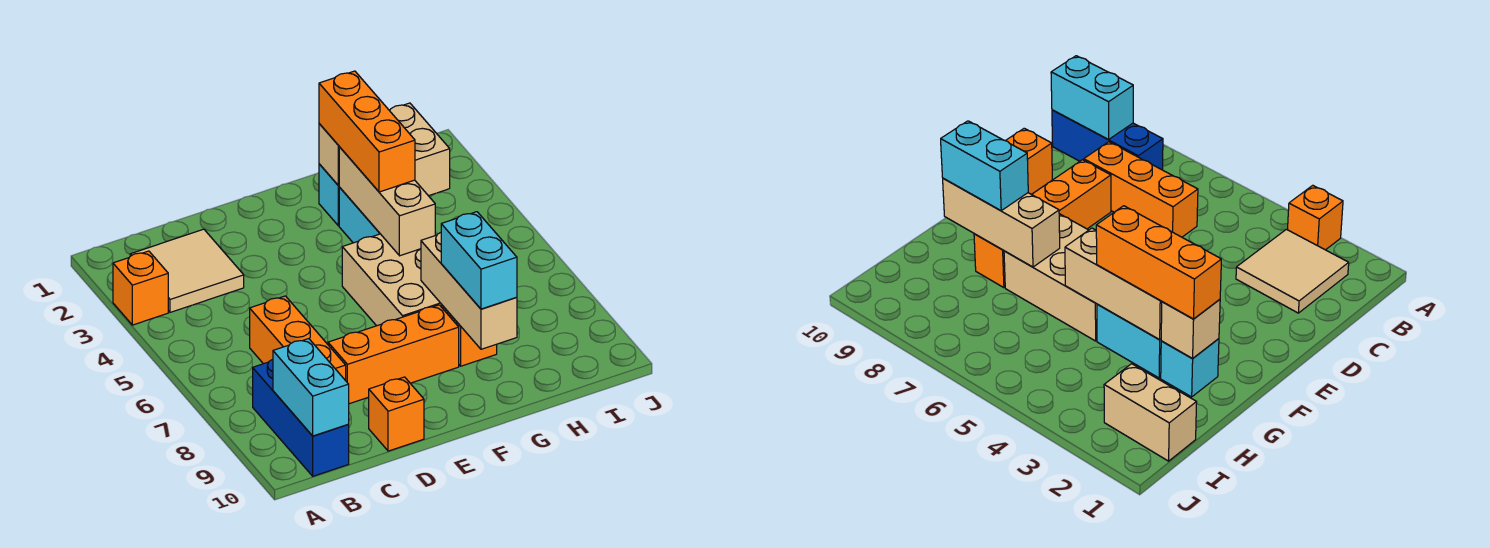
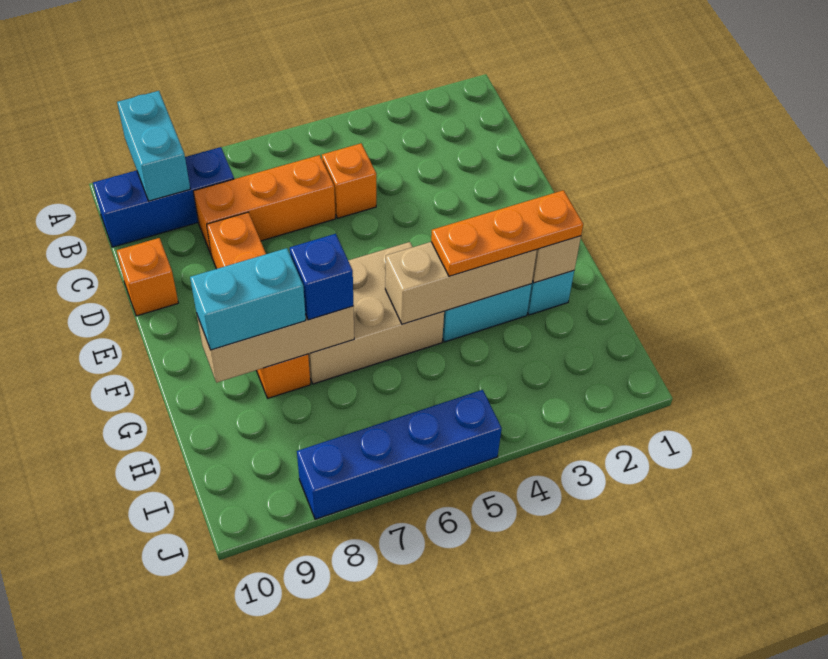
orange brick A3 level 1 -> orange brick C5 level 1
tan tile B2:C3 level 1 -> none
cyan brick B9:B10 level 2 -> cyan brick A9:B9 level 2
orange brick G2:G4 level 3 -> orange plate G2:G4 level 3
none -> blue brick G7 level 3
tan brick I1:I2 level 1 -> none
none -> blue brick J5:J8 level 1

